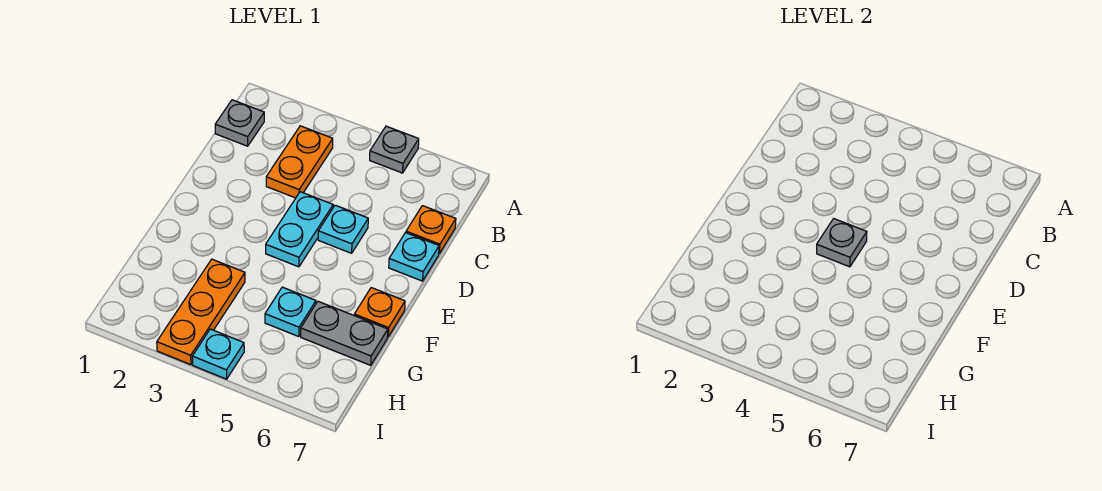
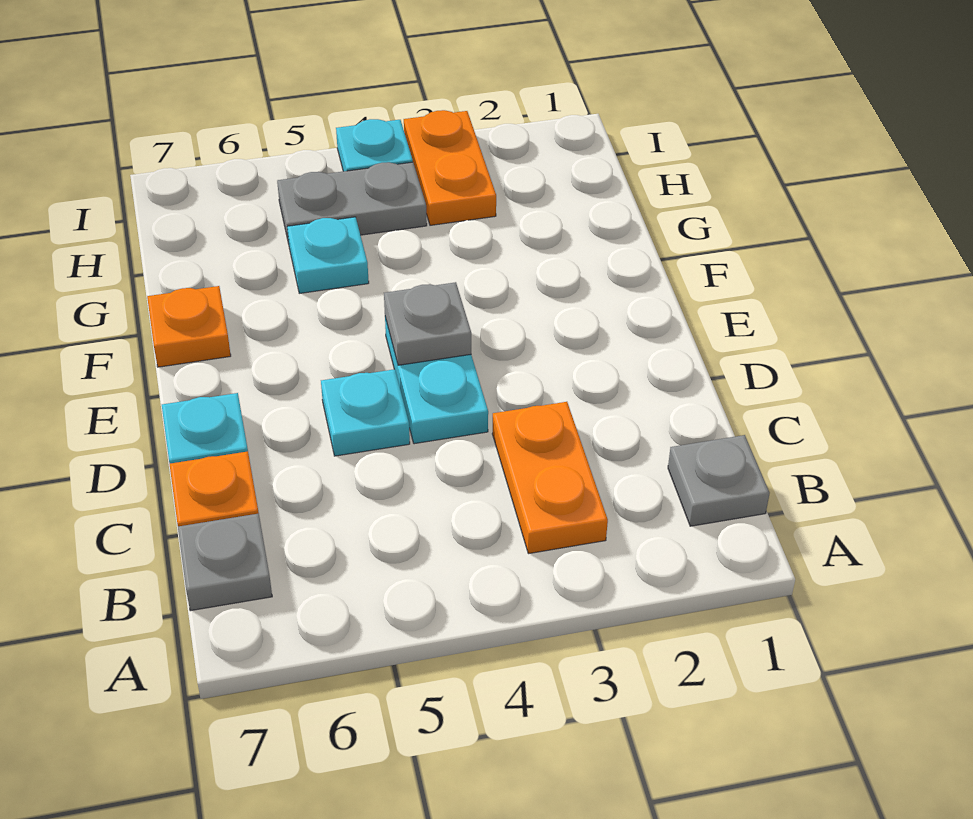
grey plate A5 level 1 -> grey plate B7 level 1
orange plate G3:I3 level 1 -> orange plate H3:I3 level 1
grey plate G6:G7 level 1 -> grey plate H4:H5 level 1

